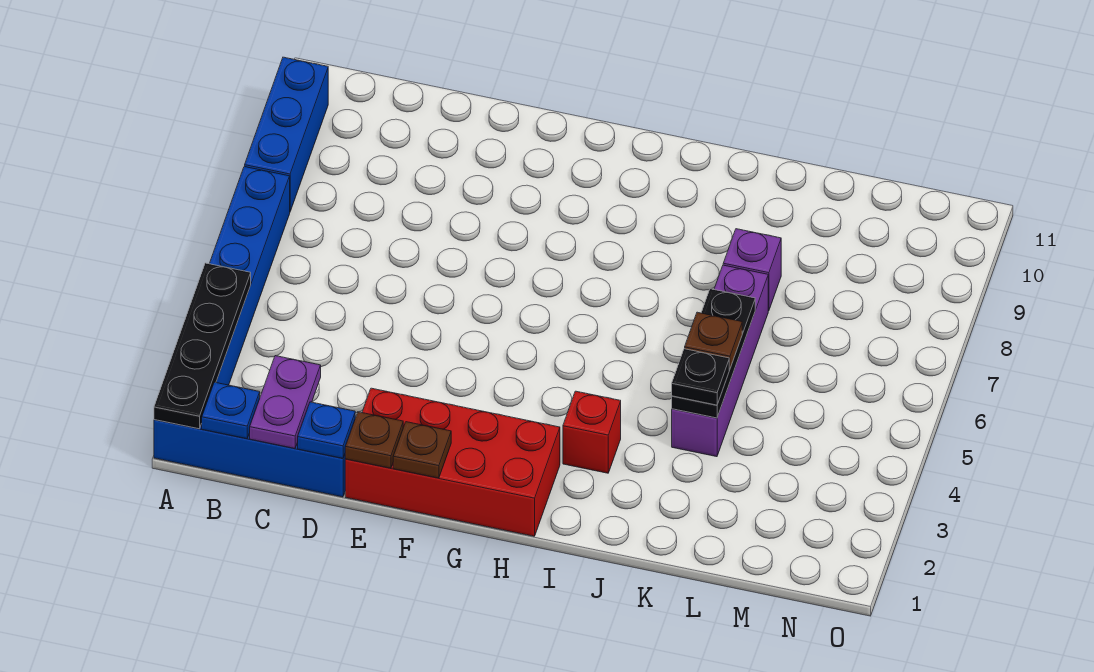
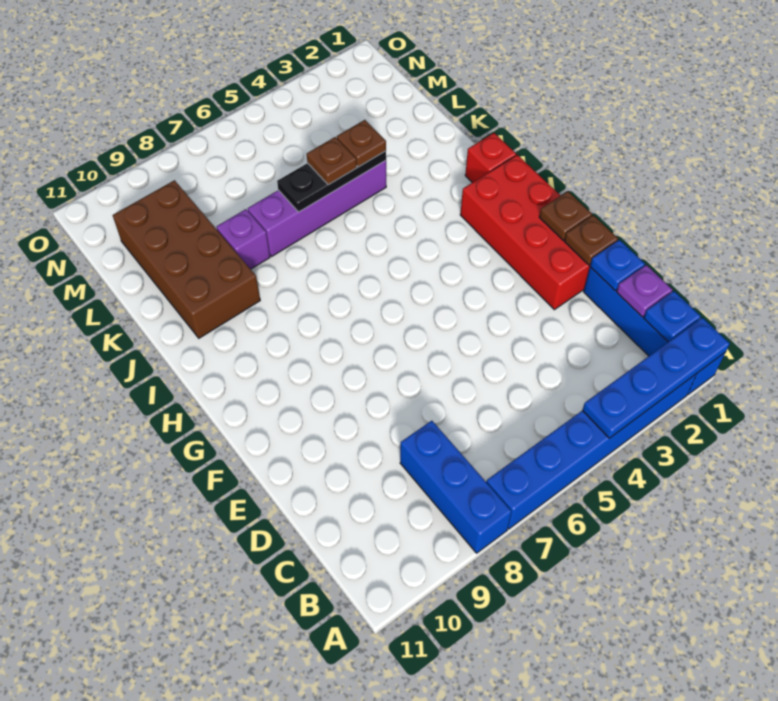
black plate A1:A4 level 2 -> blue plate A1:A4 level 2
blue brick A8:A10 level 1 -> blue brick A8:C8 level 1
purple plate C1:C2 level 2 -> purple plate C1 level 2
red brick I3 level 1 -> red brick I1 level 1
none -> brown brick J9:M10 level 1
black plate K4 level 3 -> brown plate K4 level 3

